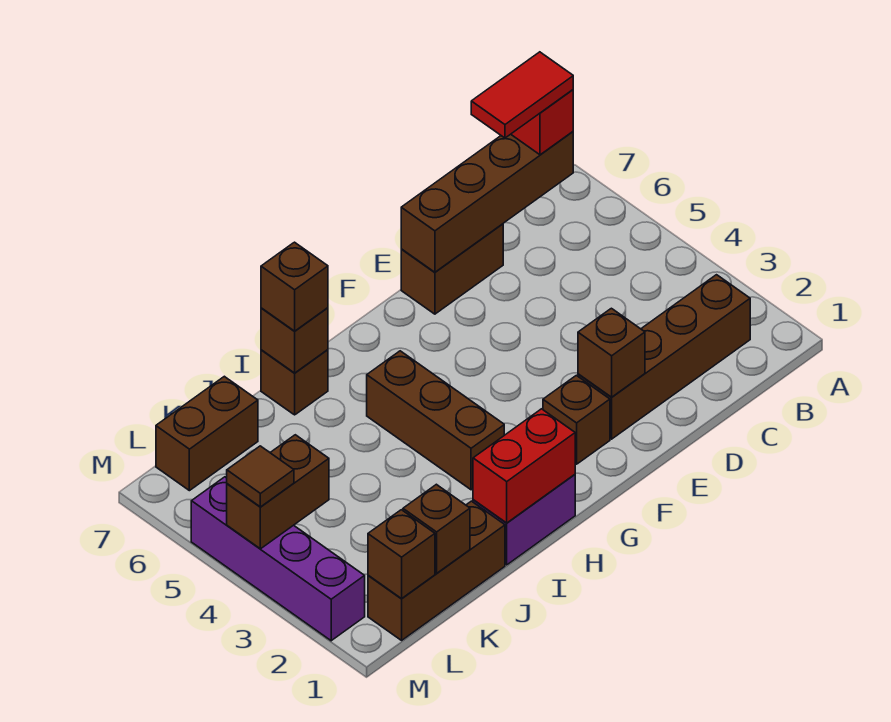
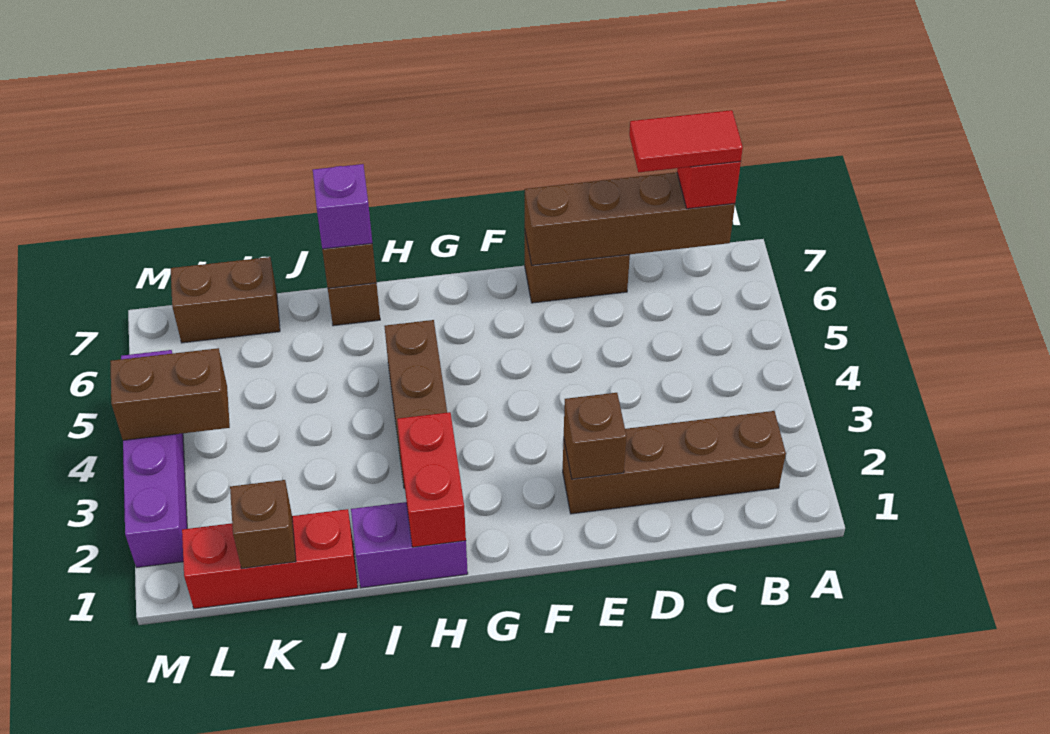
brown brick F2 level 1 -> none
red brick H1:I1 level 2 -> red brick H1:H2 level 2
brown brick I7 level 3 -> purple brick I7 level 3
brown brick J1:L1 level 1 -> red brick J1:L1 level 1
brown brick L1 level 2 -> none
brown tile M4 level 3 -> none

